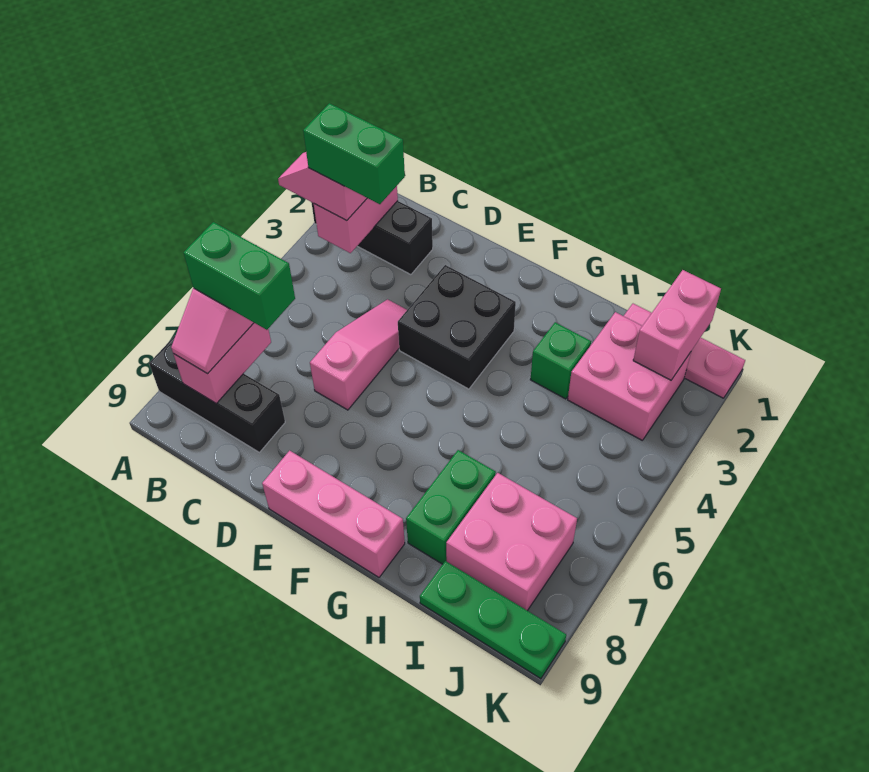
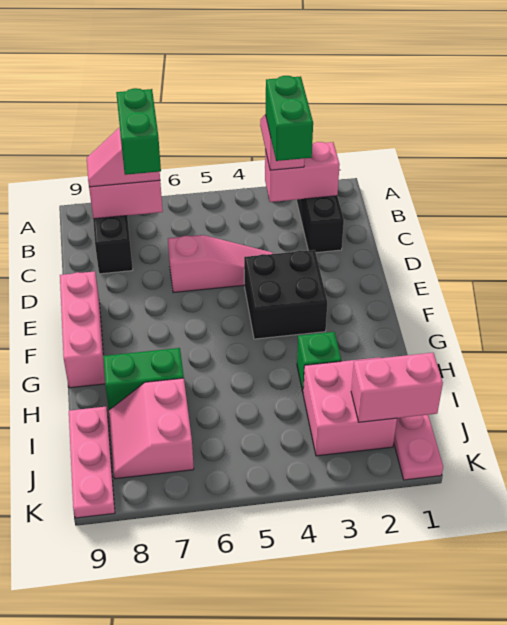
pink brick I7:J8 level 1 -> pink slope I7:J8 level 1 top 7
green plate I9:K9 level 1 -> pink plate I9:K9 level 1

